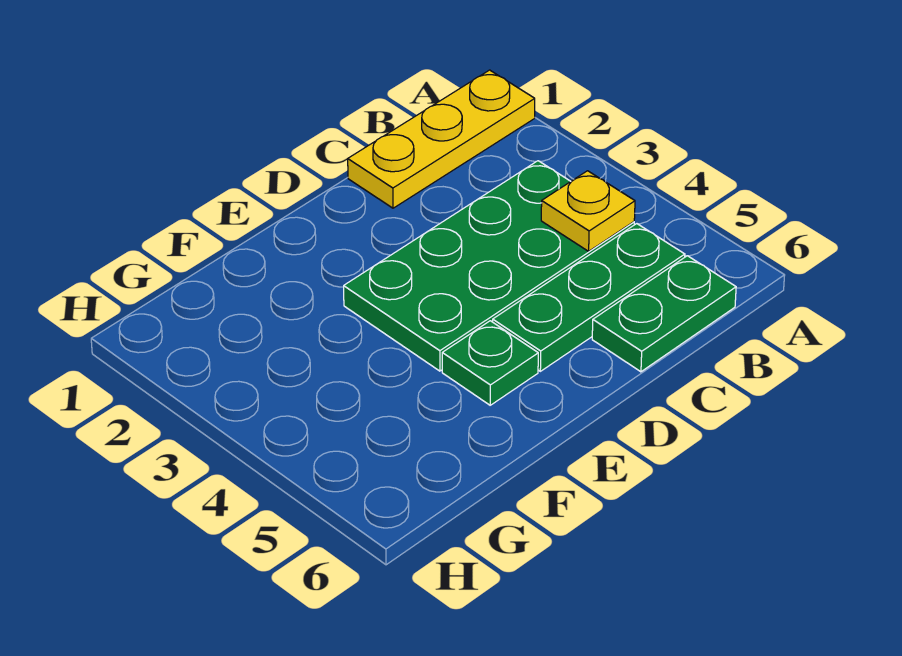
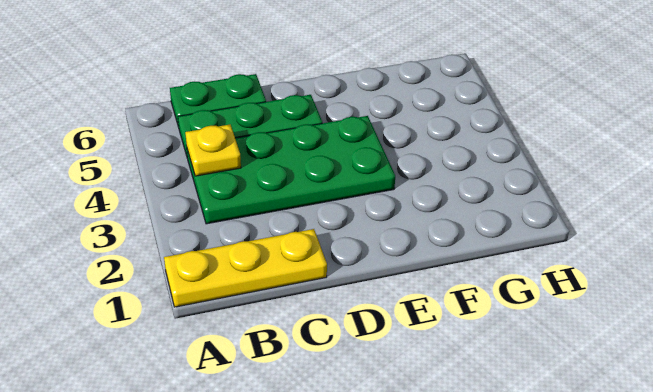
green plate E5 level 1 -> none

